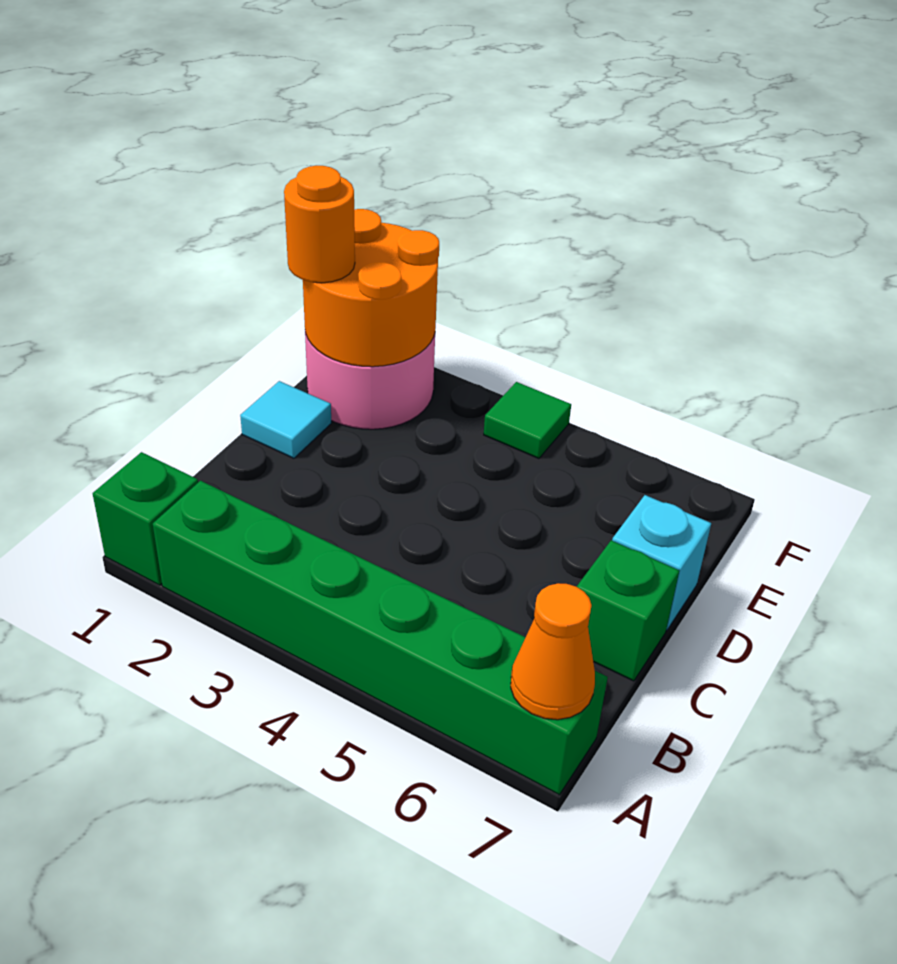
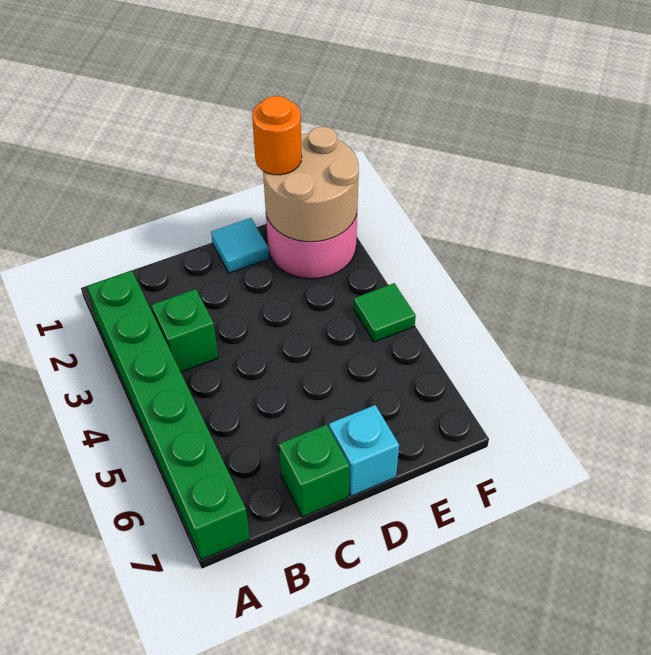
green brick A1 level 1 -> green brick B3 level 1
orange cone A7 level 2 -> none
orange round brick E1:F2 level 2 -> tan round brick E1:F2 level 2

